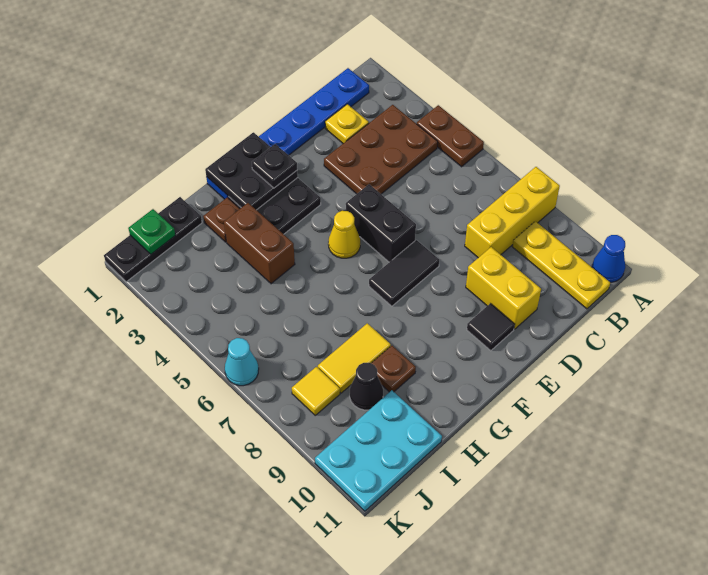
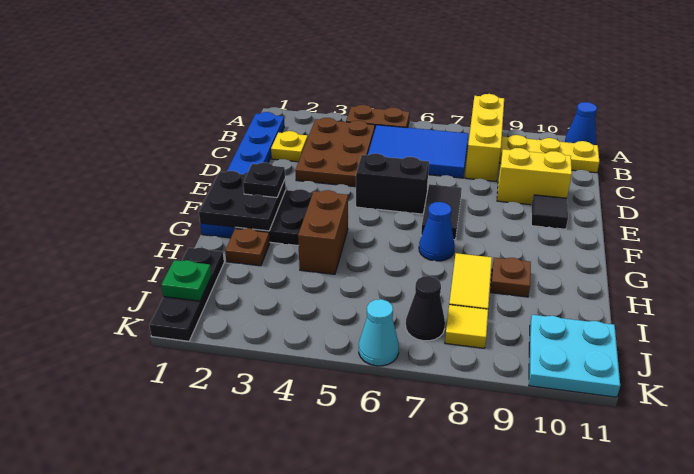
none -> blue tile B5:C7 level 1
yellow cone F5 level 1 -> none
none -> blue cone G7 level 1
brown brick H3:H4 level 1 -> brown brick G4:H4 level 1
black cone I9 level 1 -> black cone J7 level 1
cyan plate I10:K11 level 1 -> cyan plate J10:K11 level 1

